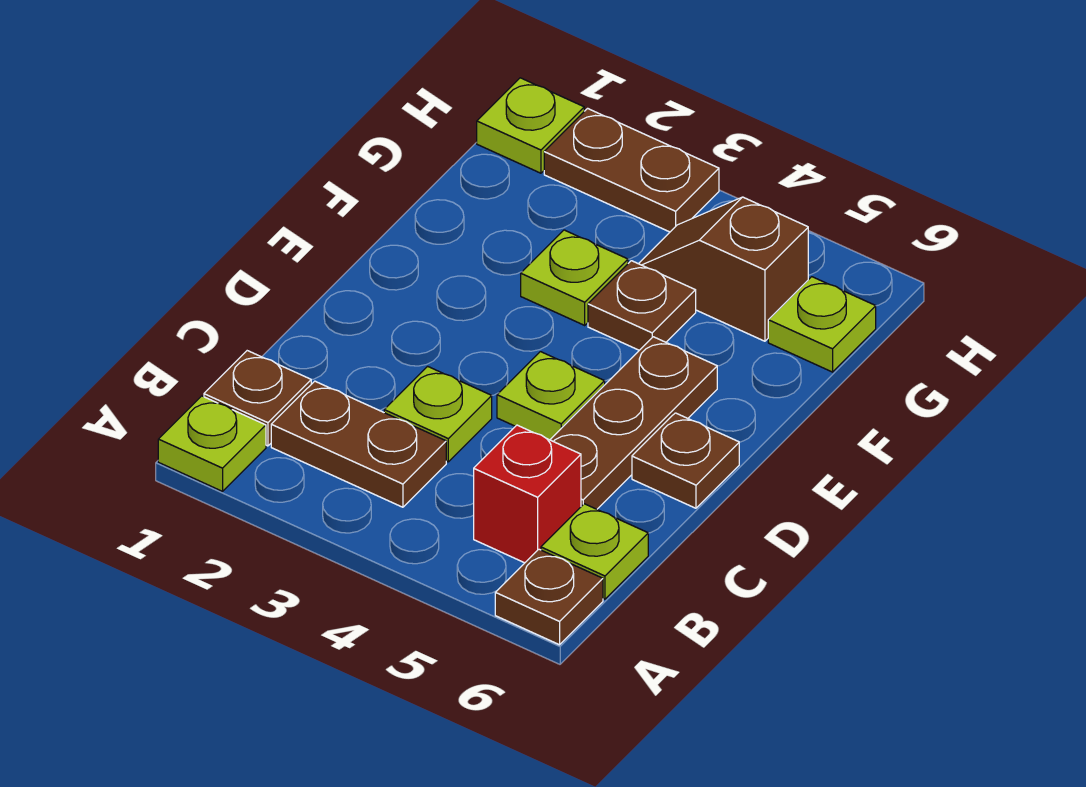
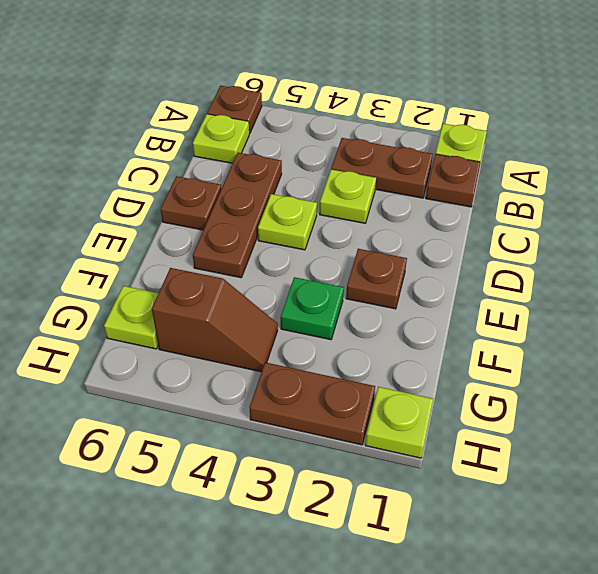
red brick B5 level 1 -> none
lime plate F3 level 1 -> green plate F3 level 1
brown plate F4 level 1 -> brown plate E2 level 1

